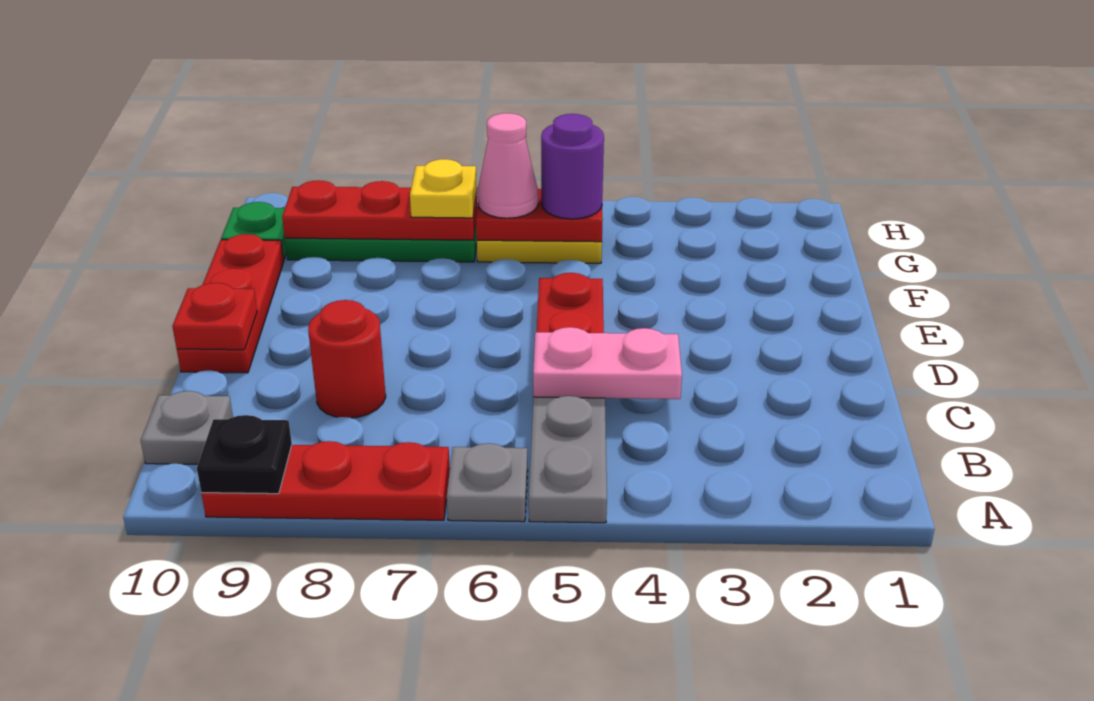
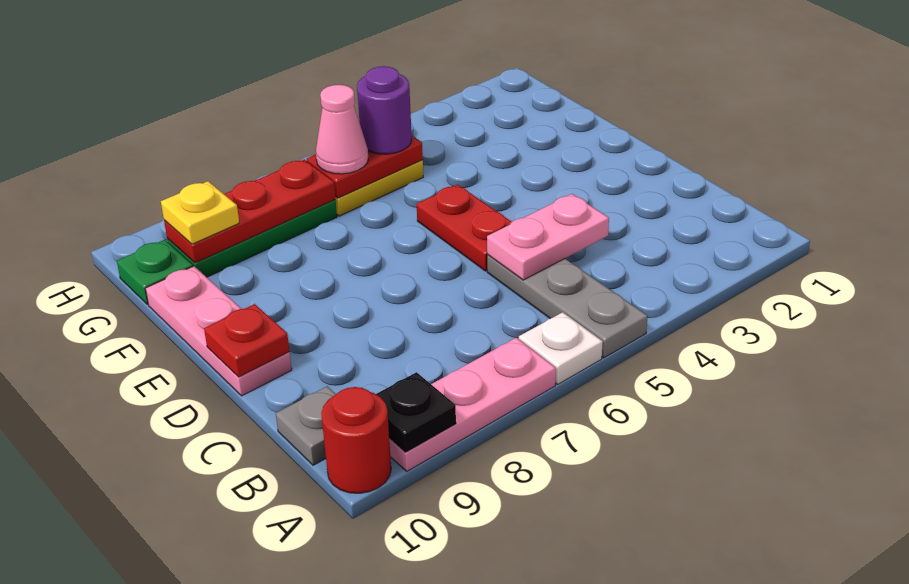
grey plate A6 level 1 -> white plate A6 level 1
red plate A7:A9 level 1 -> pink plate A7:A9 level 1
red round brick C8 level 1 -> red round brick A10 level 1
red plate D10:F10 level 1 -> pink plate D10:F10 level 1
yellow plate G7 level 3 -> yellow plate G9 level 3

